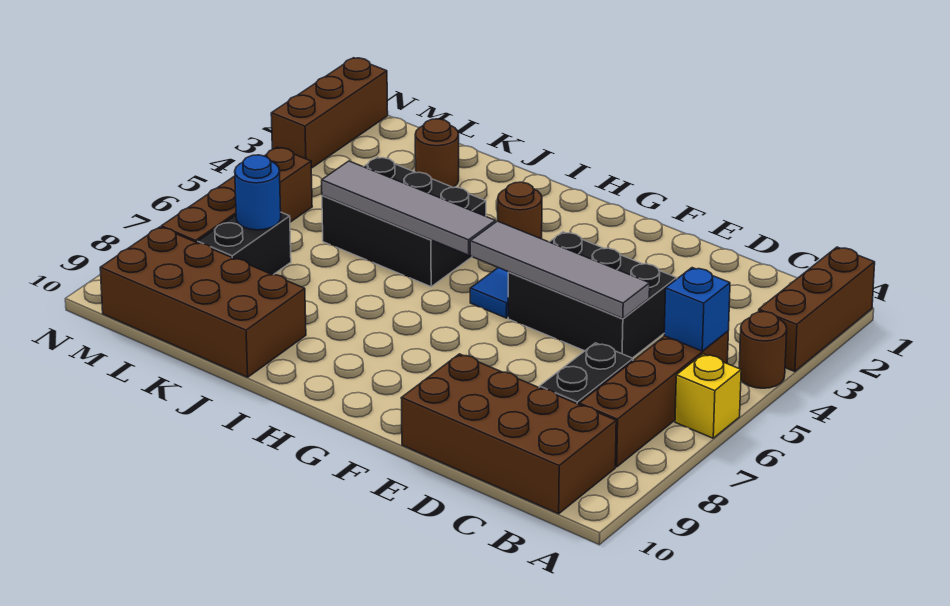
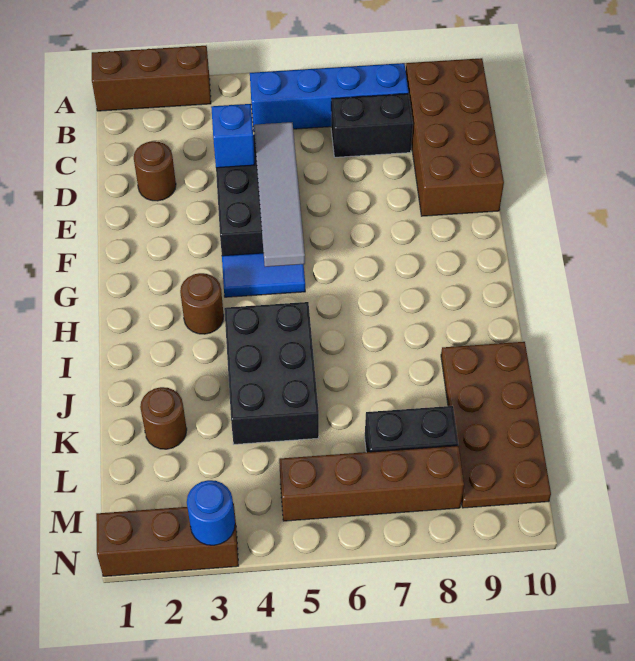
brown round brick A4 level 1 -> brown round brick D2 level 1
yellow brick A6 level 1 -> none
brown brick B5:B8 level 1 -> blue brick B5:B8 level 1
blue brick B5 level 2 -> blue brick D4 level 2
grey tile H5:K5 level 2 -> none
brown brick J9:M10 level 1 -> brown plate J9:M10 level 1
blue round brick L7 level 2 -> blue round brick N3 level 2

